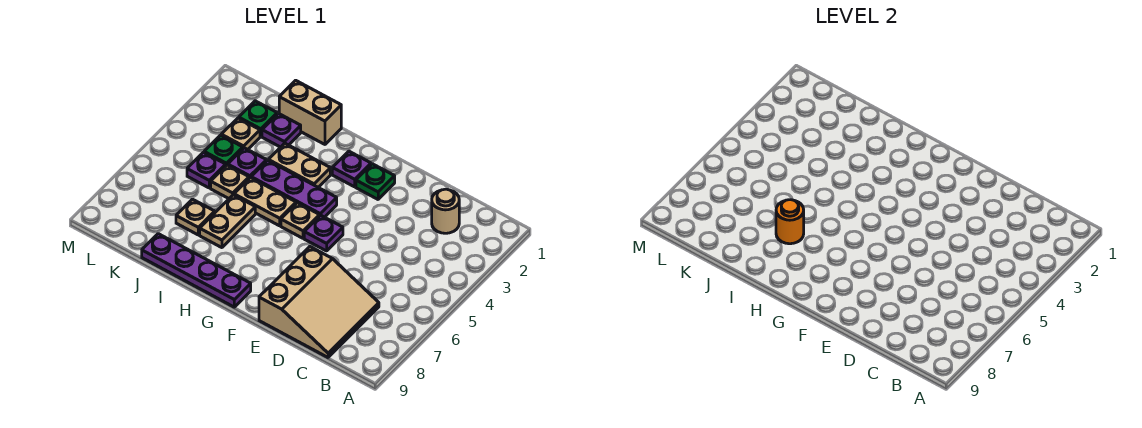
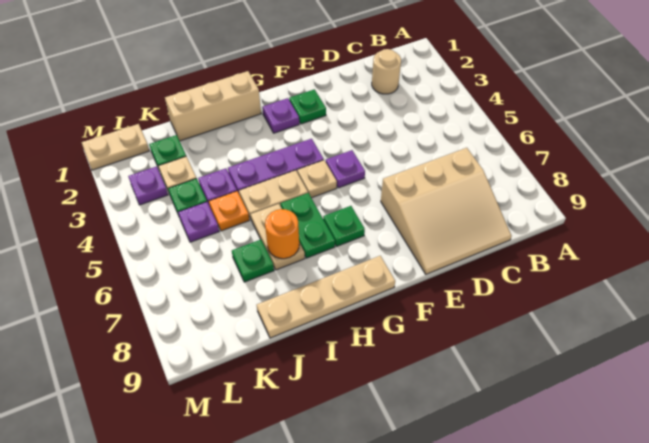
tan slope C7:E9 level 1 top E -> tan slope C7:E9 level 1 top 7
none -> green plate G7 level 1
purple plate G9:J9 level 1 -> tan plate G9:J9 level 1
tan plate H3:I3 level 1 -> tan plate L1:M1 level 1
none -> green plate H6:H7 level 1
tan brick I1:J1 level 1 -> tan brick H1:J1 level 1
purple plate J2 level 1 -> purple plate L3 level 1
tan plate J5 level 1 -> orange plate J5 level 1
tan plate J7 level 1 -> green plate J7 level 1

